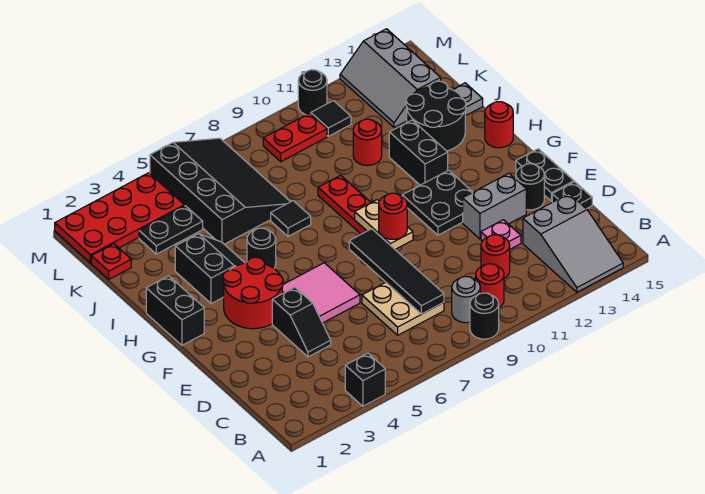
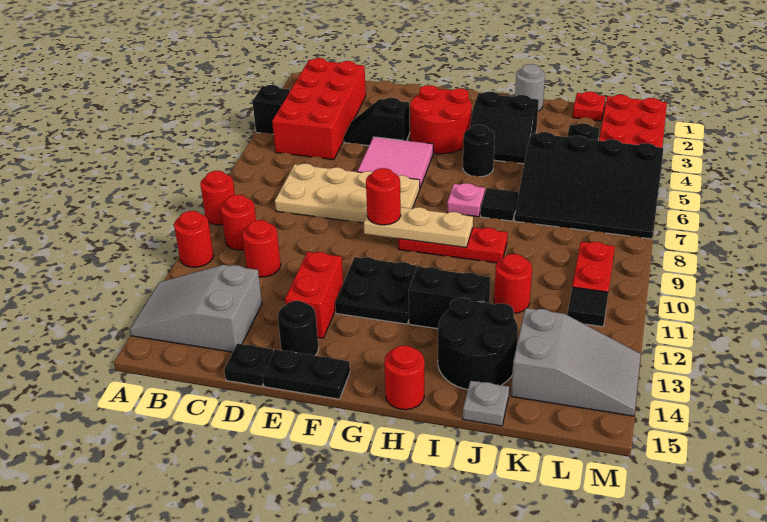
black round brick A9 level 1 -> red round brick A9 level 1
none -> red round brick A11 level 1
none -> red brick B2:C5 level 1
grey round brick B9 level 1 -> grey round brick I1 level 1
tan plate C7:D8 level 1 -> tan plate C7:F8 level 1
black tile C8:F8 level 2 -> none
pink plate D12 level 1 -> pink plate H7 level 1
grey brick E12:E13 level 1 -> red brick E12:E13 level 1
tan plate F9:G9 level 2 -> tan plate F9:H9 level 2
black brick G1:H1 level 1 -> none
grey slope K13:M14 level 1 top 14 -> grey slope K13:M14 level 1 top K
black round brick M11 level 1 -> none

